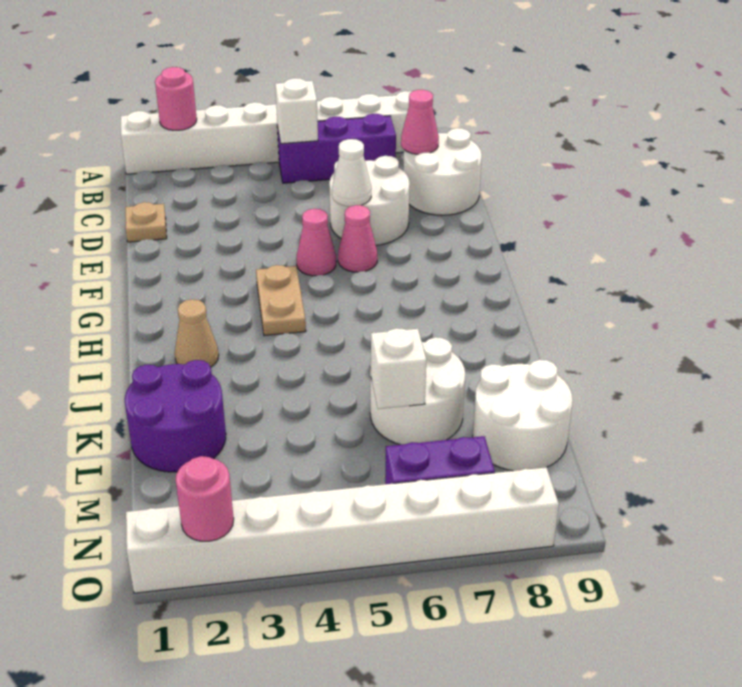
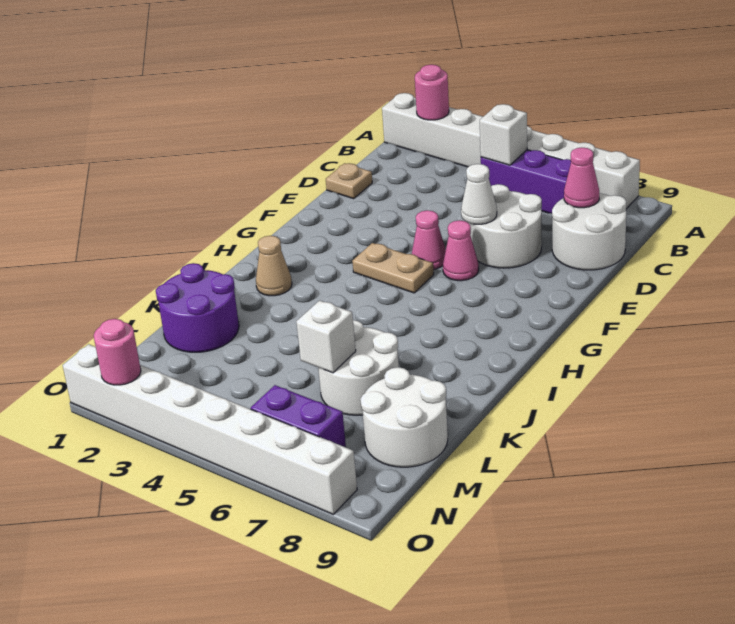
tan plate G4:H4 level 1 -> tan plate G4:G5 level 1

